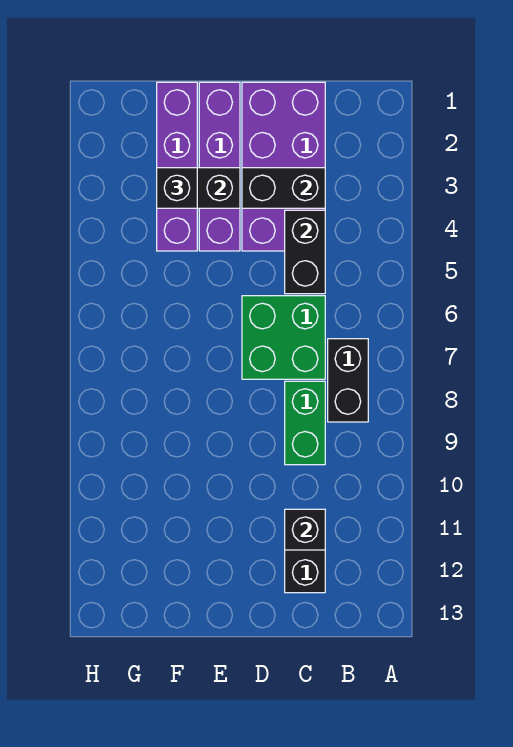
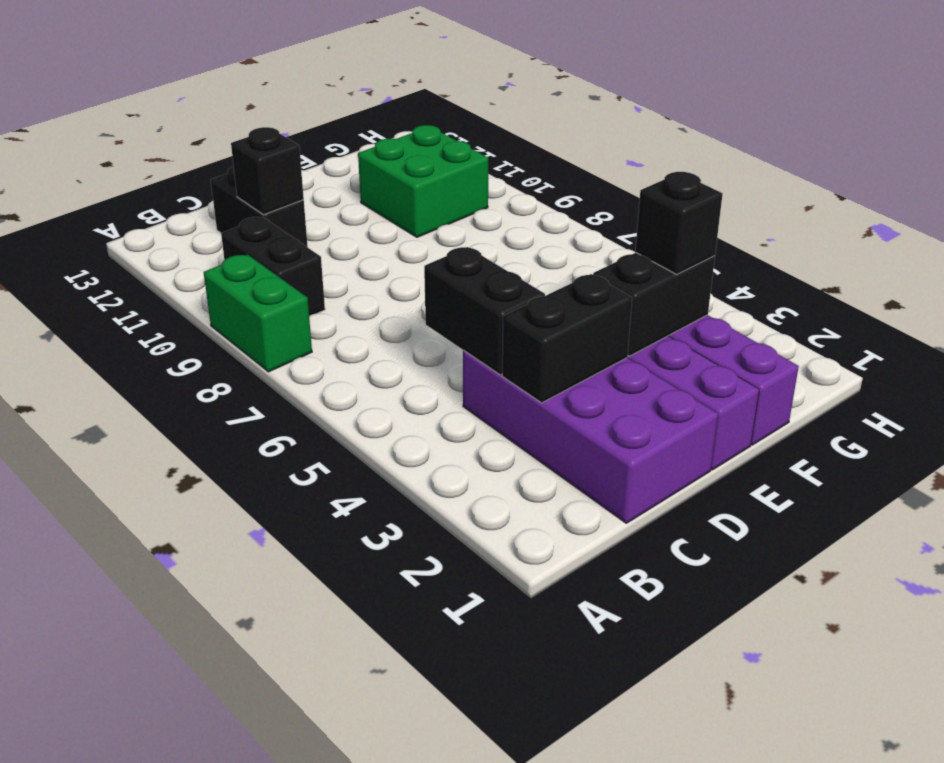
black brick B7:B8 level 1 -> black brick B9:B10 level 1
green brick C6:D7 level 1 -> green brick F10:G11 level 1
green brick C8:C9 level 1 -> green brick A8:A9 level 1

